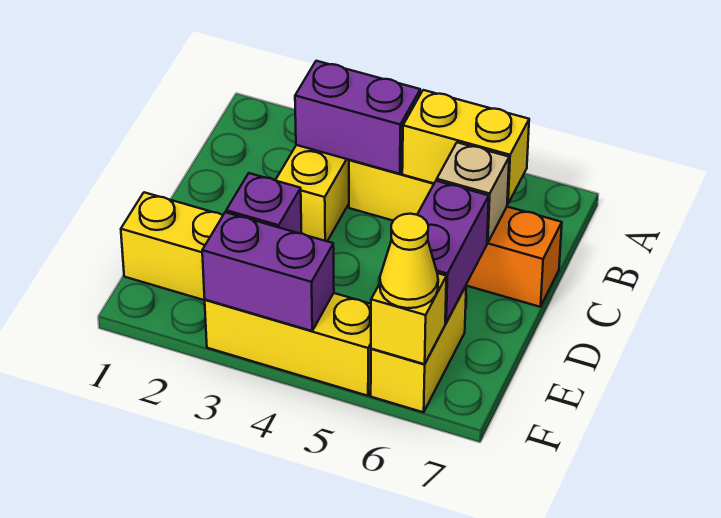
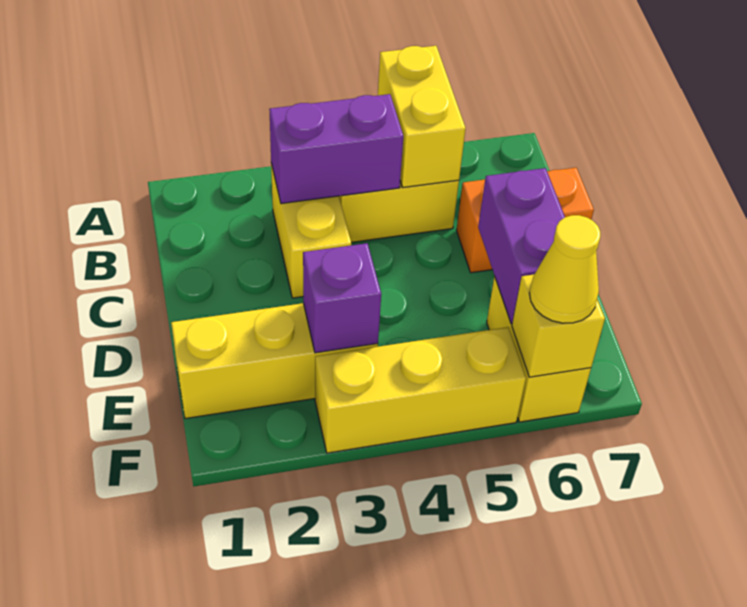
yellow brick B5:B6 level 2 -> yellow brick A5:B5 level 2
tan brick C6 level 2 -> none
purple brick F3:F4 level 2 -> none

